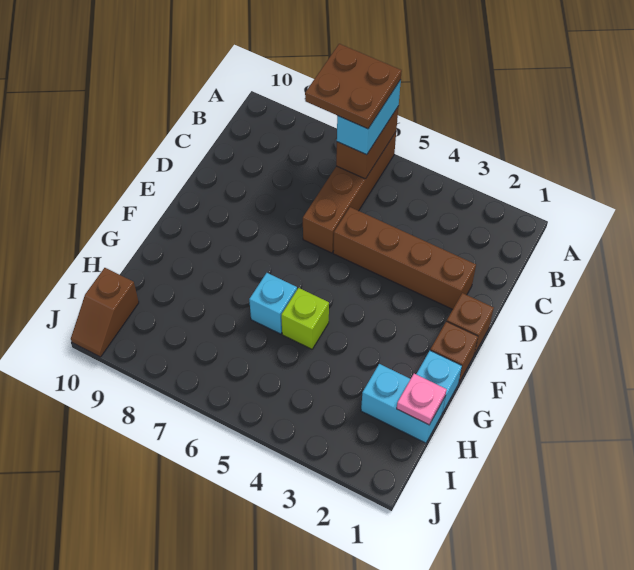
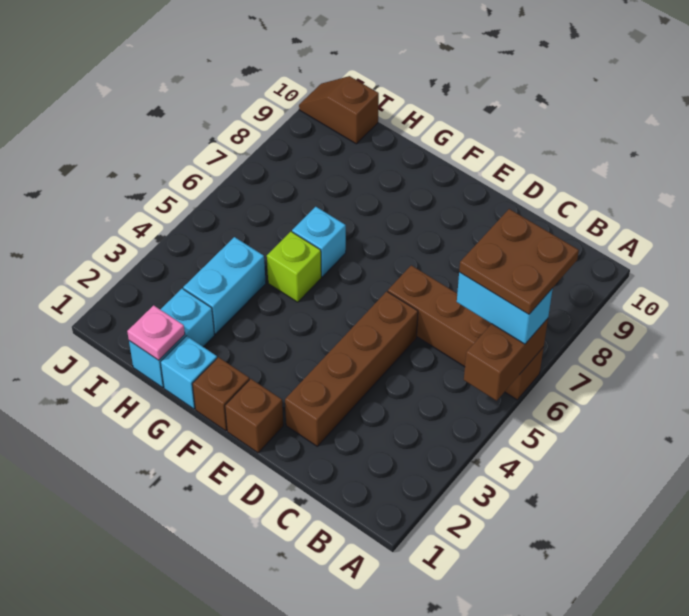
brown brick A6:B6 level 2 -> brown brick A5:A6 level 2
none -> cyan brick H3:H4 level 1

